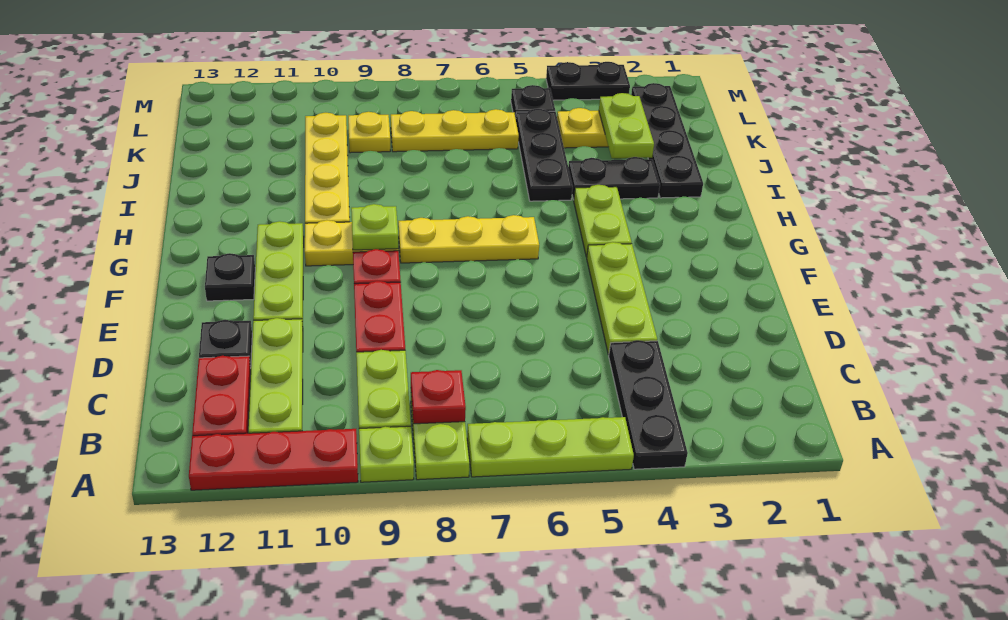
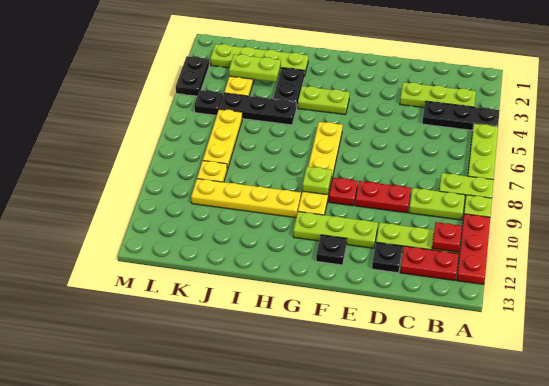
red plate B8 level 2 -> red plate B11 level 2
lime plate D4:F4 level 1 -> lime plate B3:D3 level 1
black plate I2:L2 level 1 -> lime plate I2:L2 level 1

